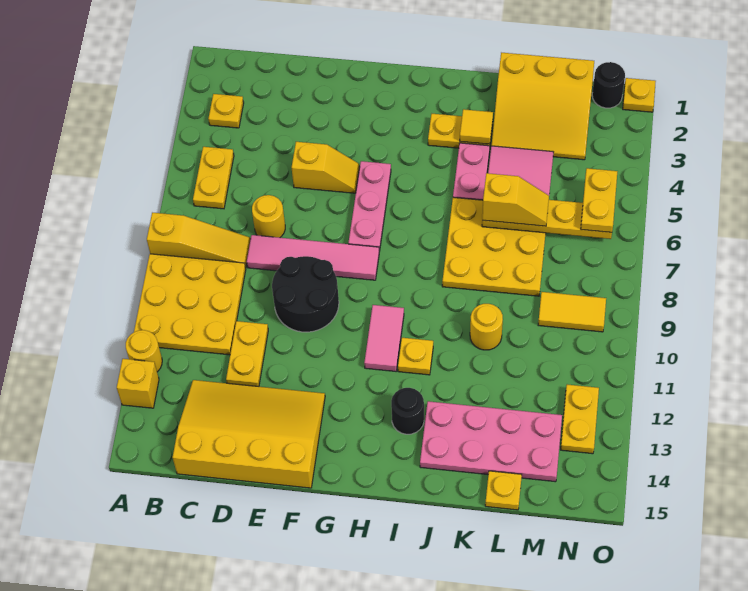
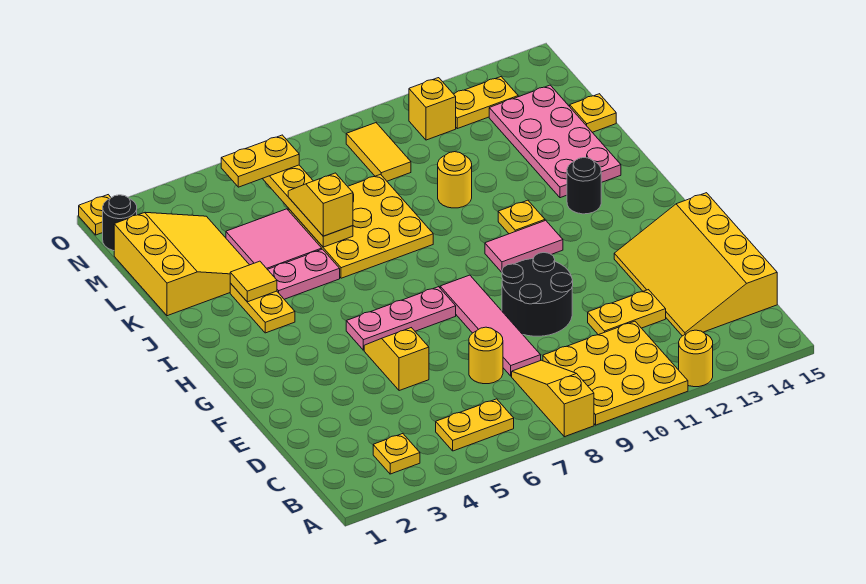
yellow brick A13 level 1 -> yellow brick N11 level 1

